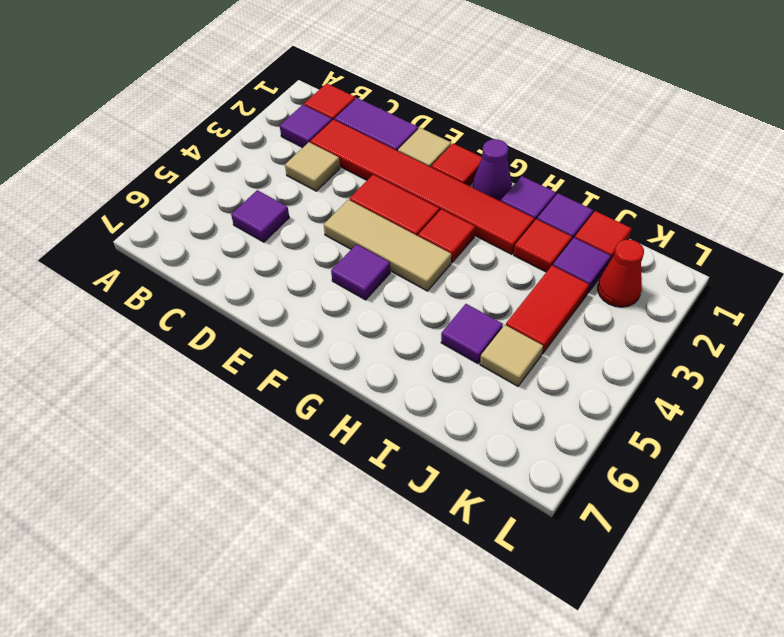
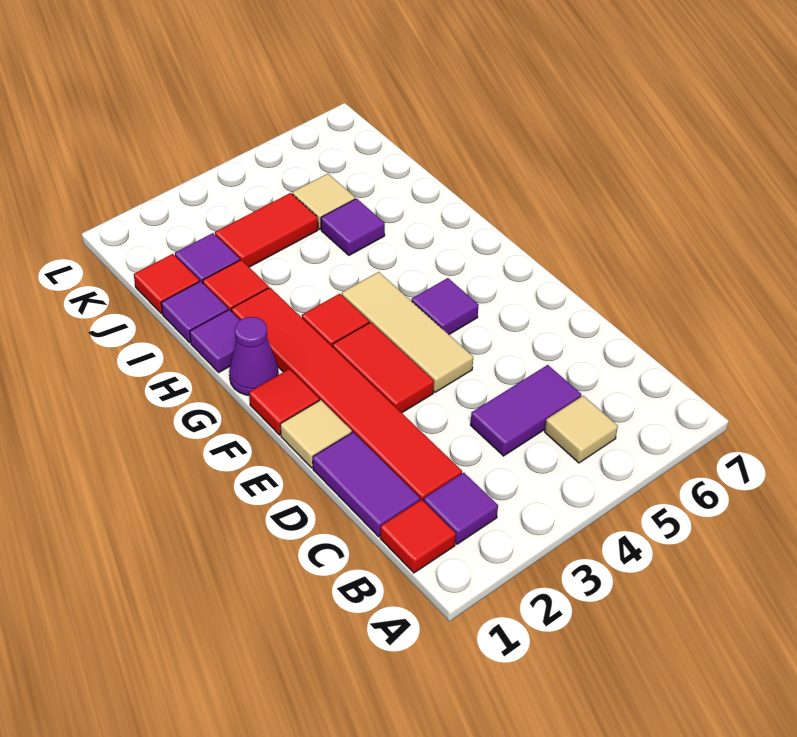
tan tile C3 level 1 -> tan tile B5 level 1
purple tile C5 level 1 -> purple tile C4:C5 level 1
red cone K2 level 1 -> none

